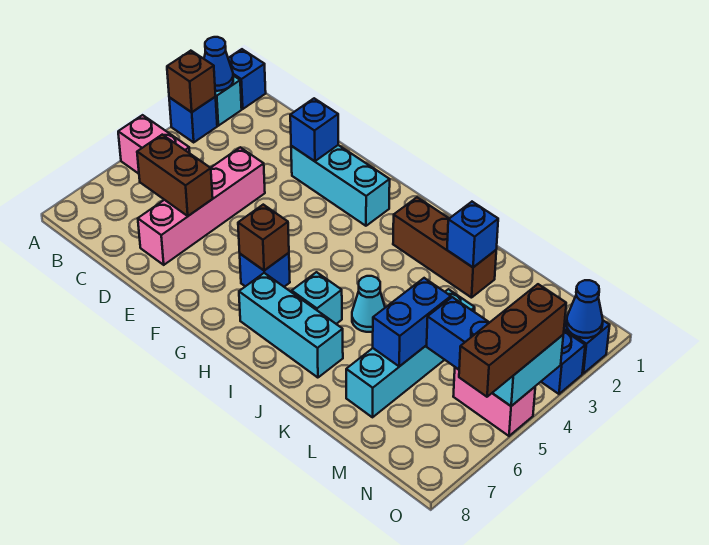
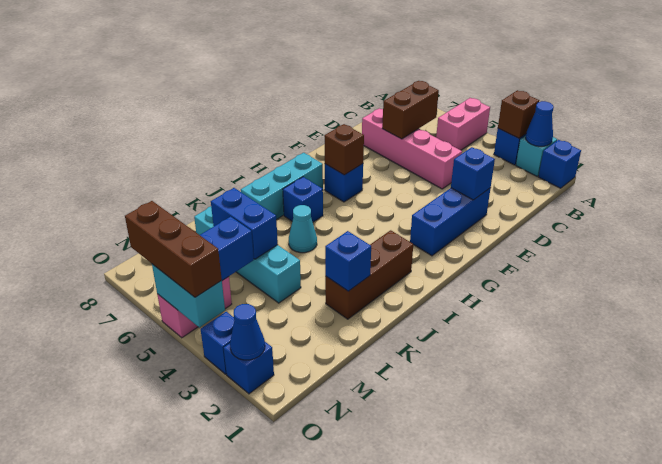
cyan brick E2:G2 level 1 -> blue brick E2:G2 level 1
cyan brick I6 level 1 -> blue brick I6 level 1

